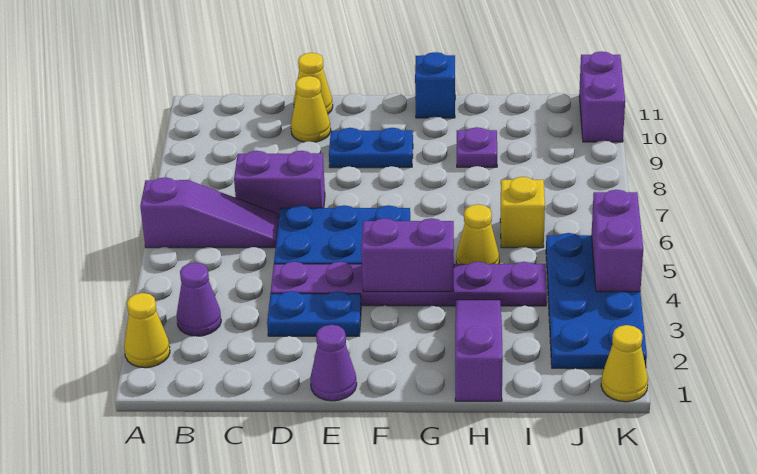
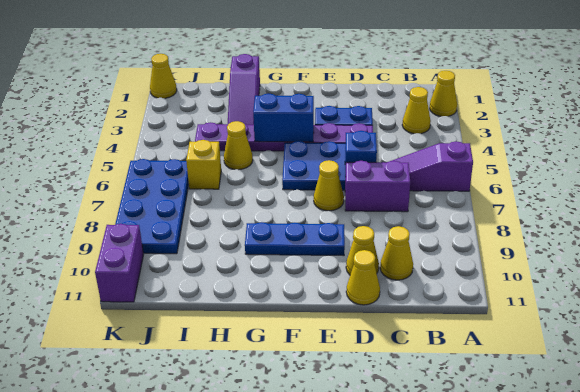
purple cone B3 level 1 -> yellow cone B3 level 1
none -> yellow cone C10 level 1
purple cone E1 level 1 -> none
none -> yellow cone E7 level 1
blue plate E9:F9 level 1 -> blue plate E9:G9 level 1
purple brick F4:G4 level 2 -> blue brick F4:G4 level 2
blue brick G11 level 1 -> blue brick D6 level 2
purple plate H9 level 1 -> none
blue plate J2:K5 level 1 -> blue plate J6:K9 level 1
purple brick K4:K5 level 2 -> none

